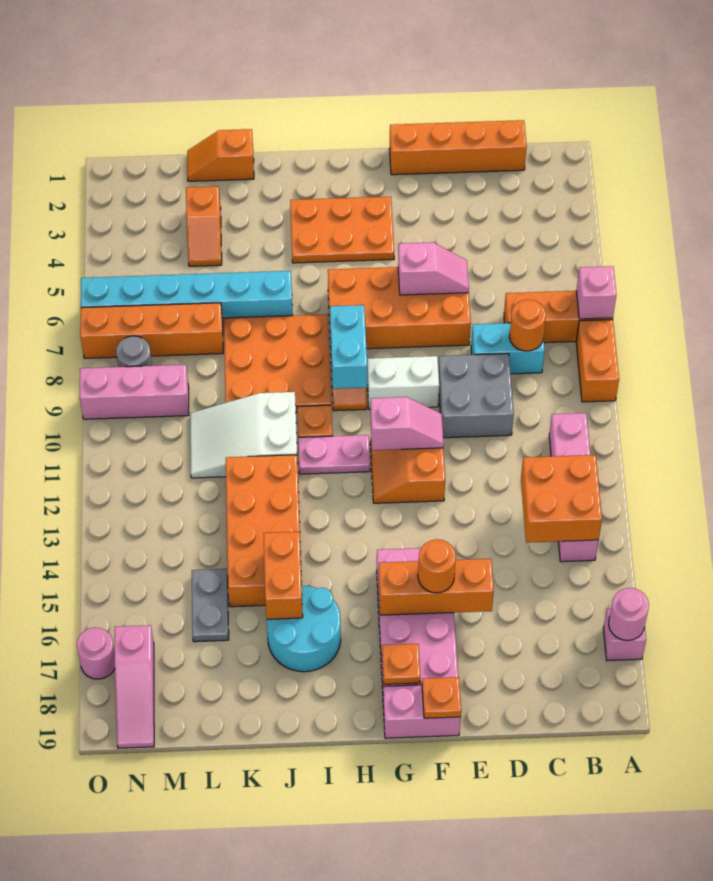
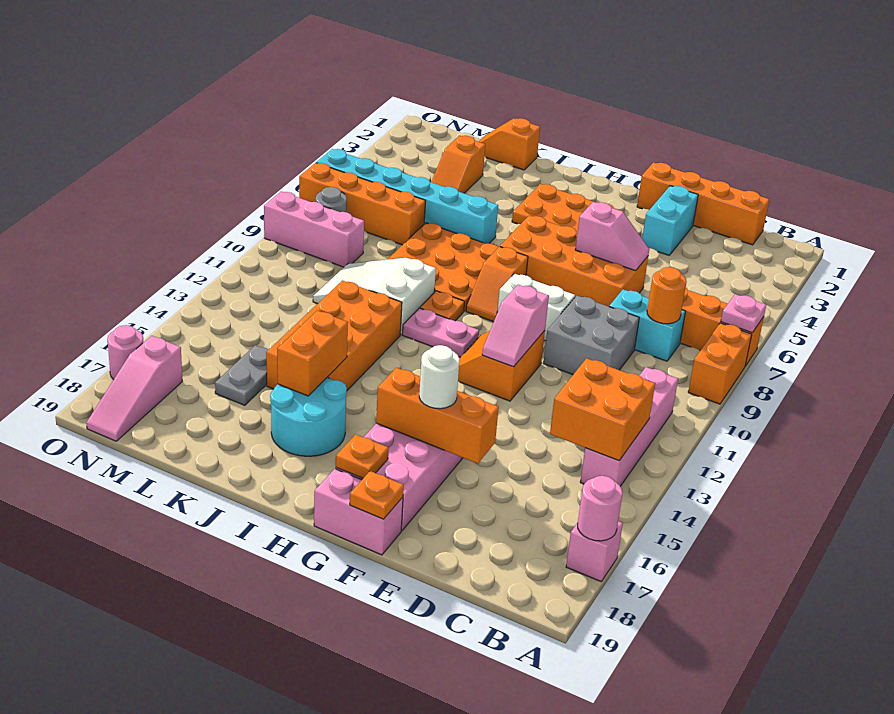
pink brick A7 level 2 -> pink plate A7 level 2
pink slope F11:G11 level 2 top G -> pink slope F11:F12 level 2 top 11
orange round brick F16 level 3 -> white round brick F16 level 3
cyan brick H8:H9 level 2 -> cyan brick E2:E3 level 1

